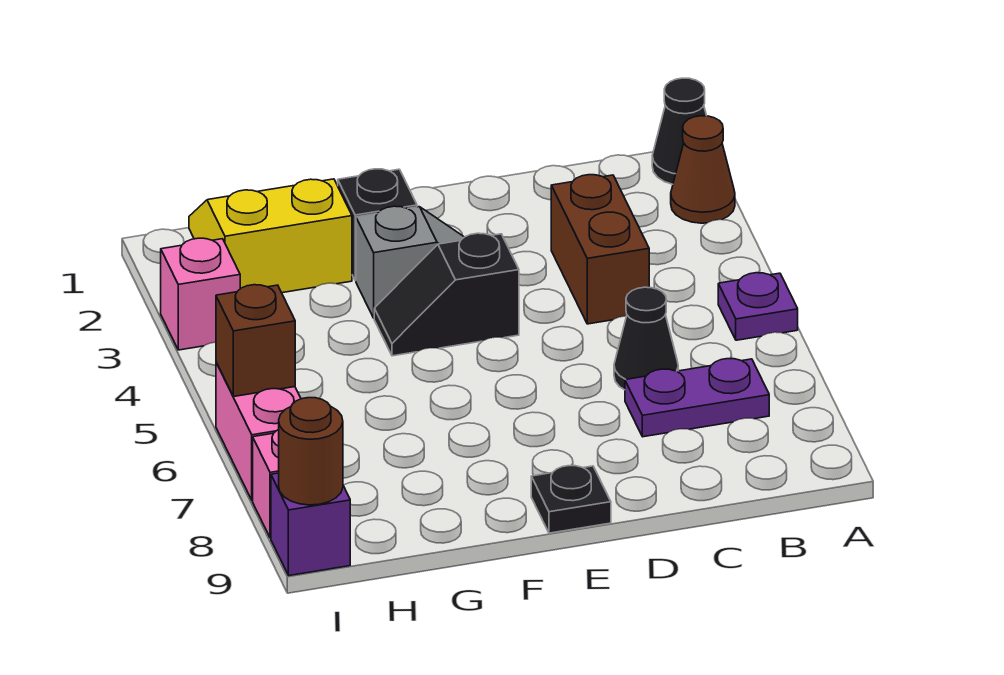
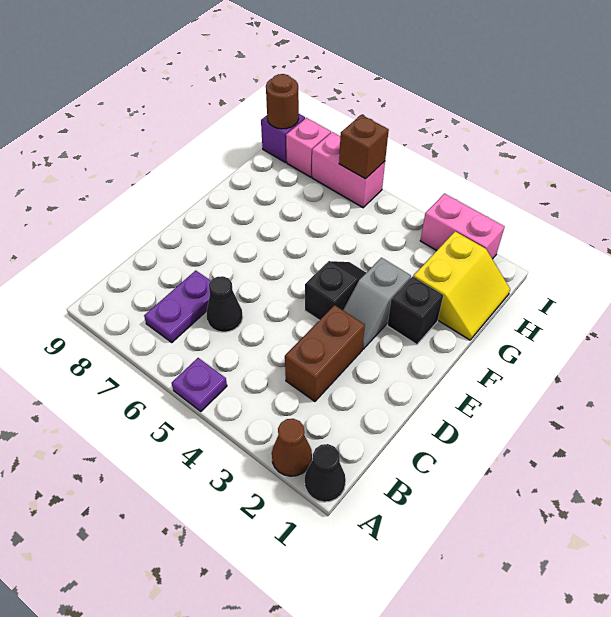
brown brick C3:C4 level 1 -> brown brick C3:D3 level 1
black plate E9 level 1 -> none
pink brick I3 level 1 -> pink brick I2:I3 level 1

